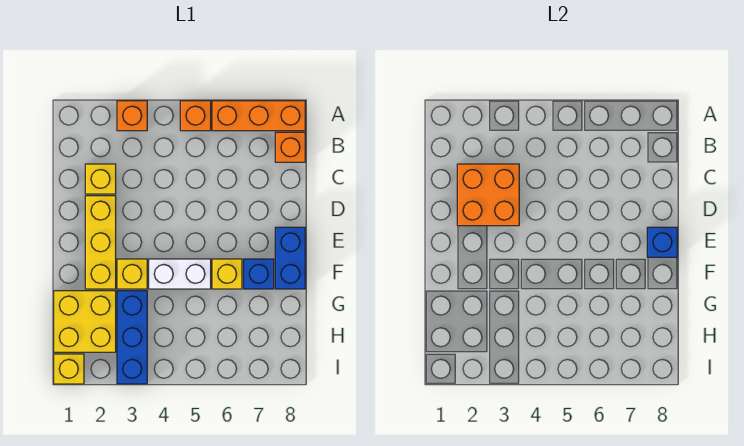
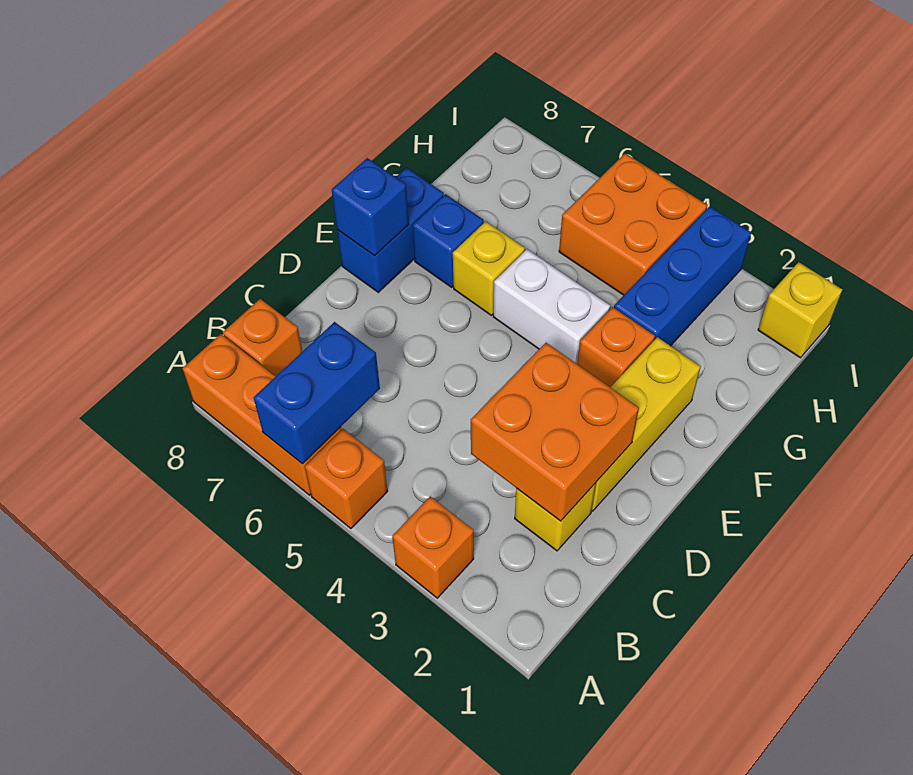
none -> blue brick A6:B6 level 2
yellow brick F3 level 1 -> orange brick F3 level 1
yellow brick G1:H2 level 1 -> none
none -> orange brick H4:I5 level 1

